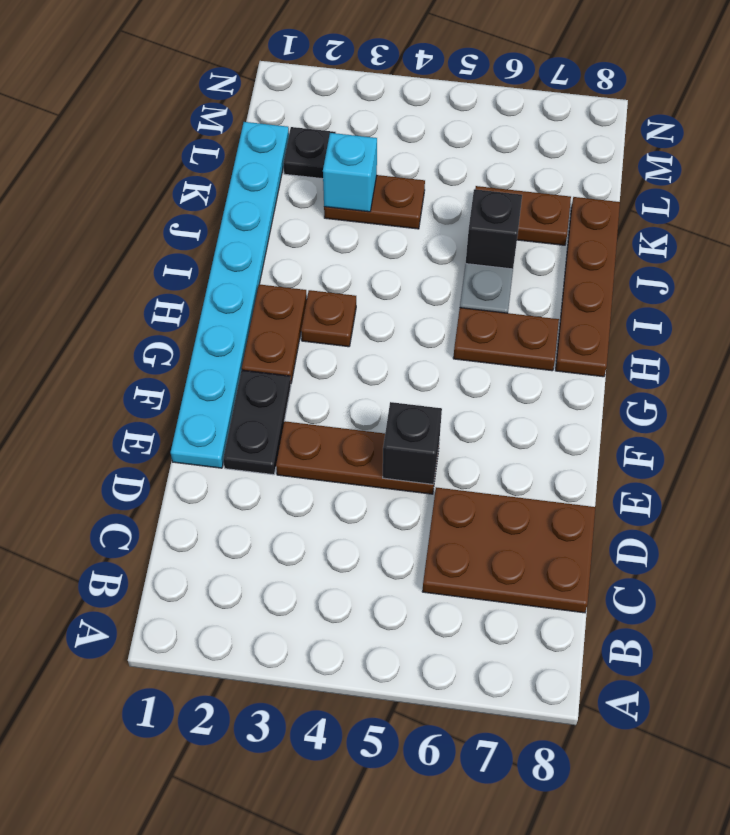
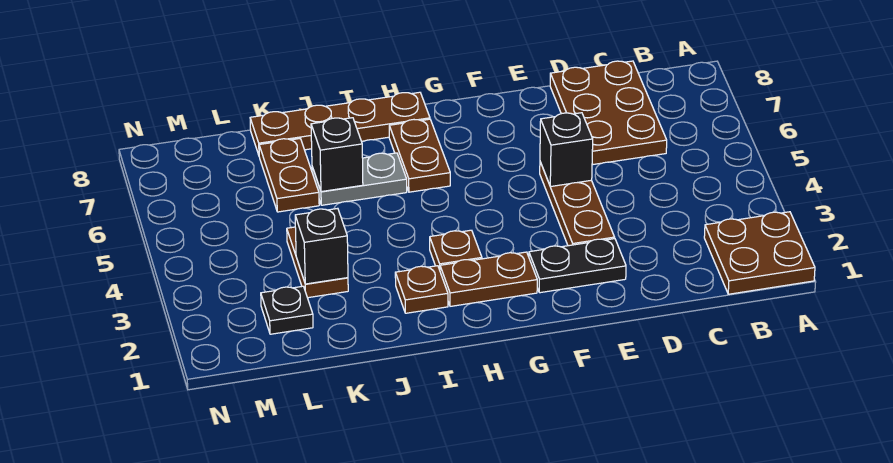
none -> brown plate A1:B2 level 1
cyan plate E1:L1 level 1 -> none
none -> brown plate I2 level 1
cyan brick K3 level 2 -> black brick K3 level 2

